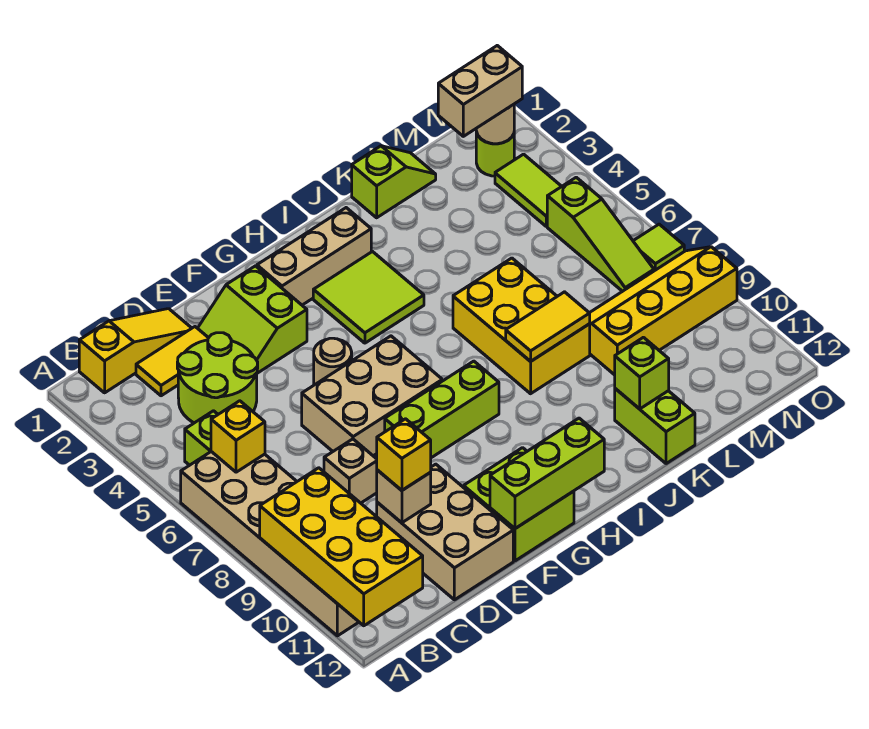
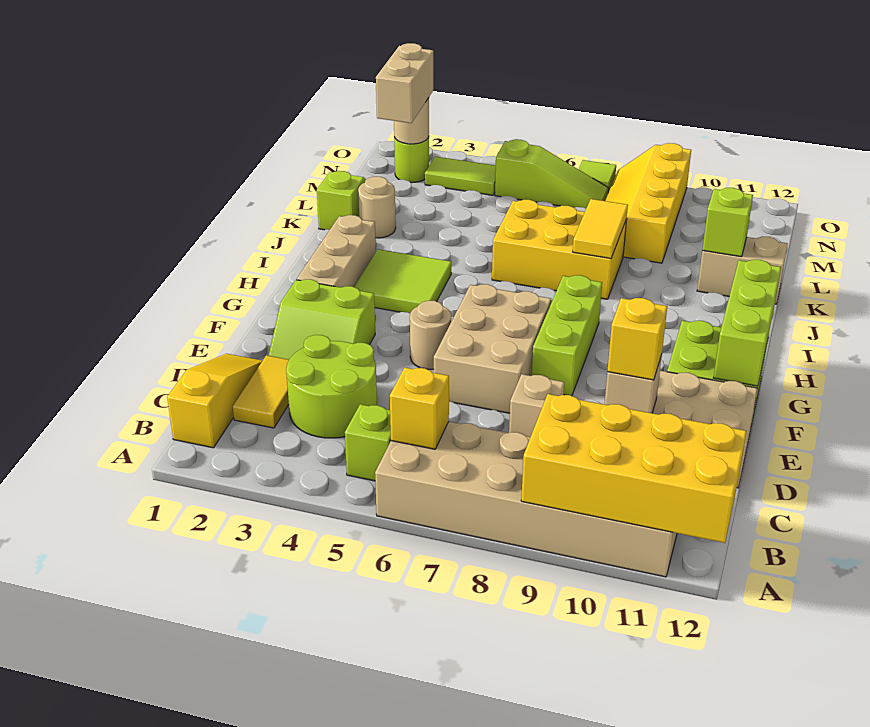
none -> tan round brick K2 level 1
lime brick K11:K12 level 1 -> tan brick K11:K12 level 1

